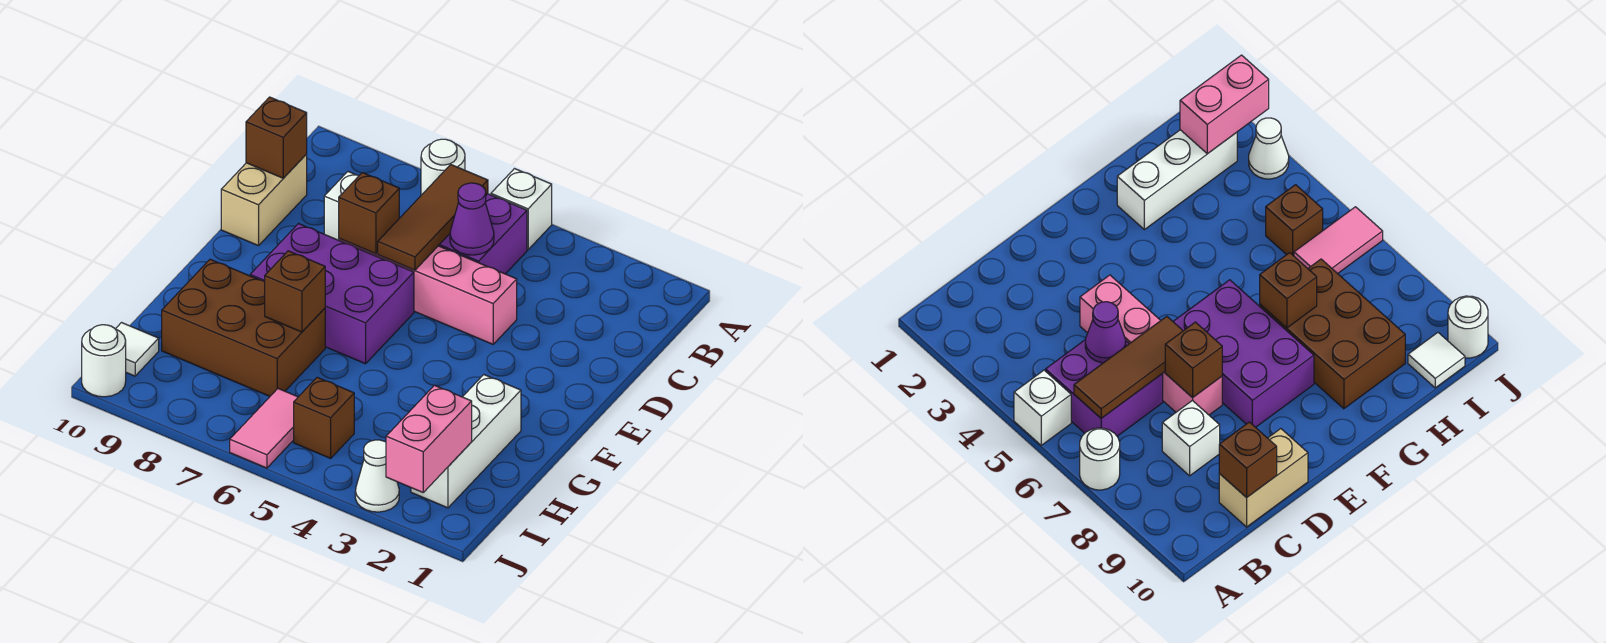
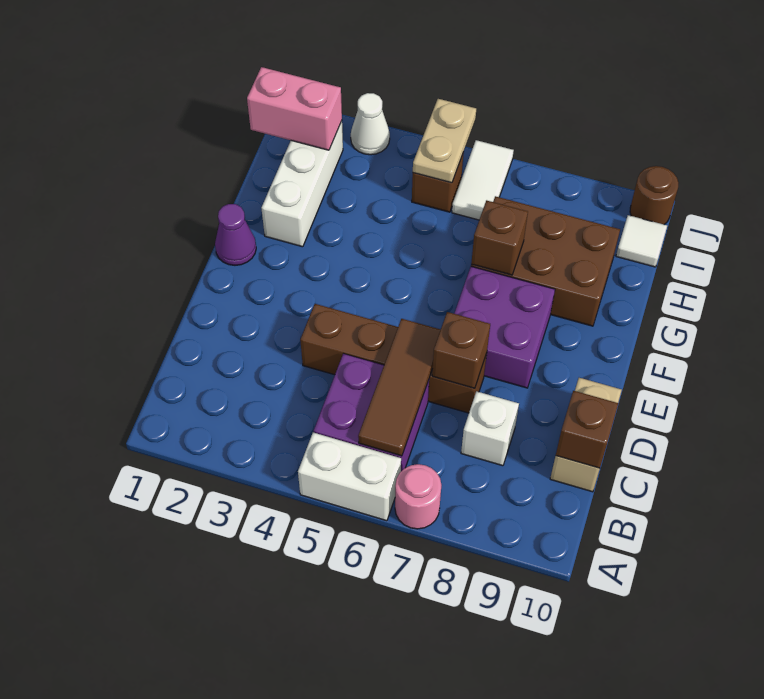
white brick A5 level 1 -> white brick A5:A6 level 1
white round brick A7 level 1 -> pink round brick A7 level 1
purple cone C5 level 2 -> purple cone F1 level 1
pink brick D4:D7 level 1 -> brown brick D4:D7 level 1
purple brick E6:F8 level 1 -> purple brick E7:F8 level 1
pink brick I2:J2 level 2 -> pink brick I1:I2 level 2
none -> tan plate I5:J5 level 2
pink tile I6:J6 level 1 -> white tile I6:J6 level 1
white round brick J10 level 1 -> brown round brick J10 level 1

